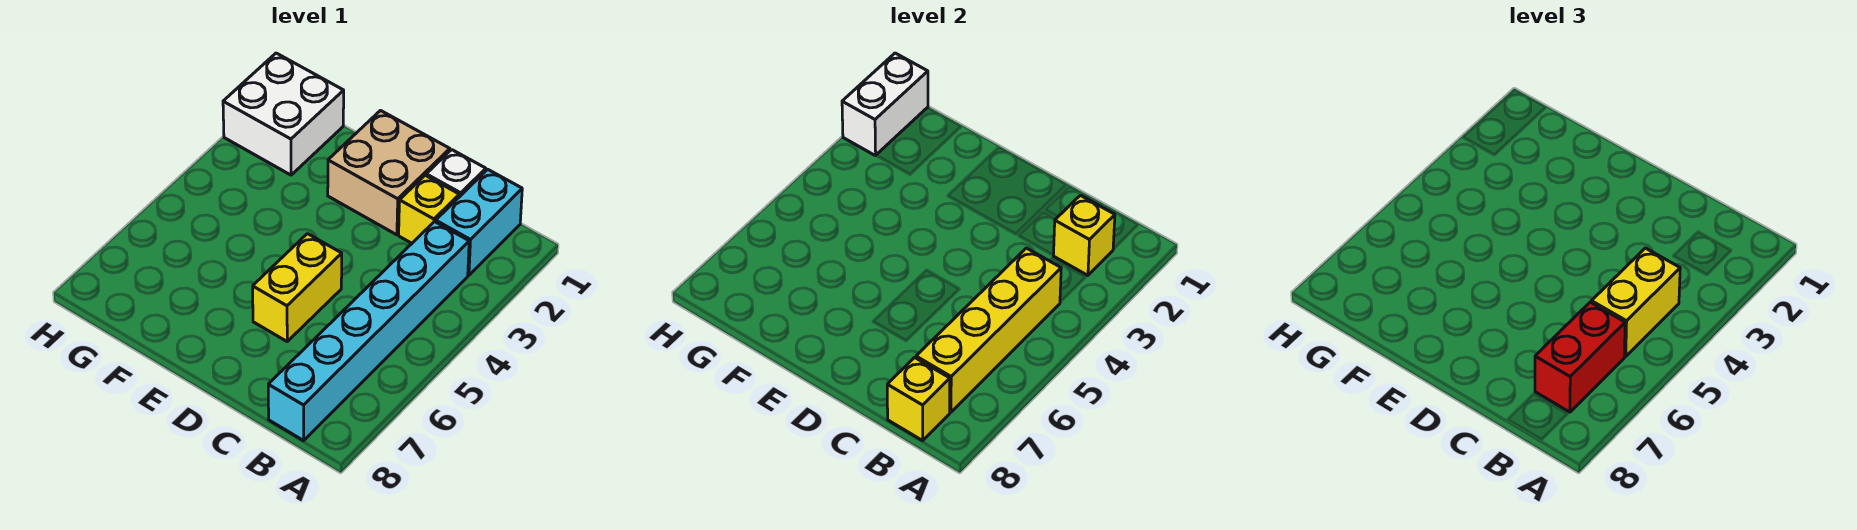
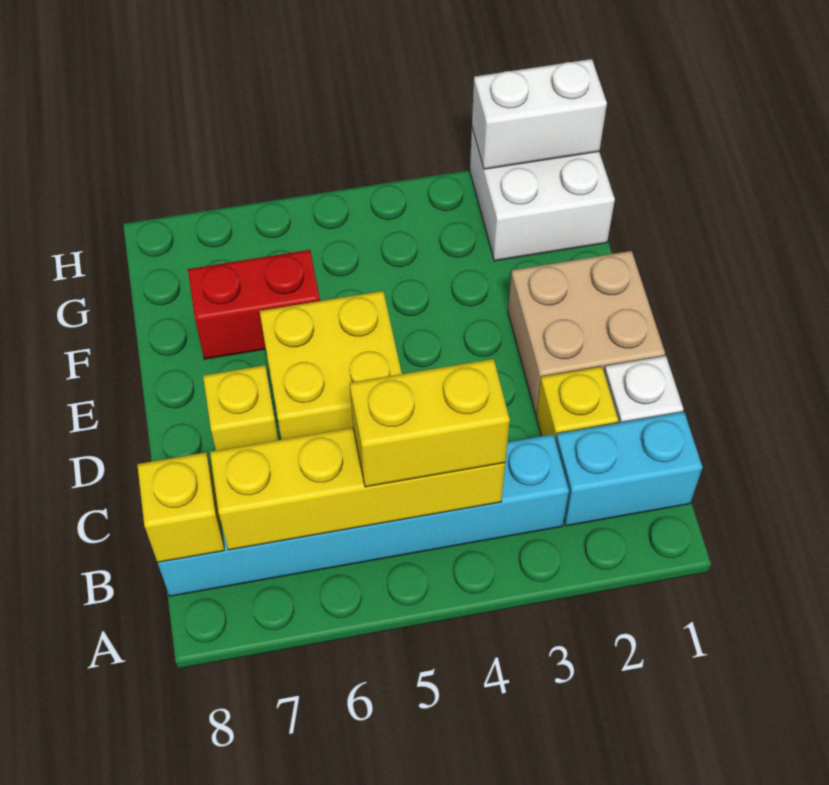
yellow brick B2 level 2 -> yellow brick D7 level 1
red brick B6:B7 level 3 -> red brick F6:F7 level 1
yellow brick D5:D6 level 1 -> yellow brick D5:E6 level 1

